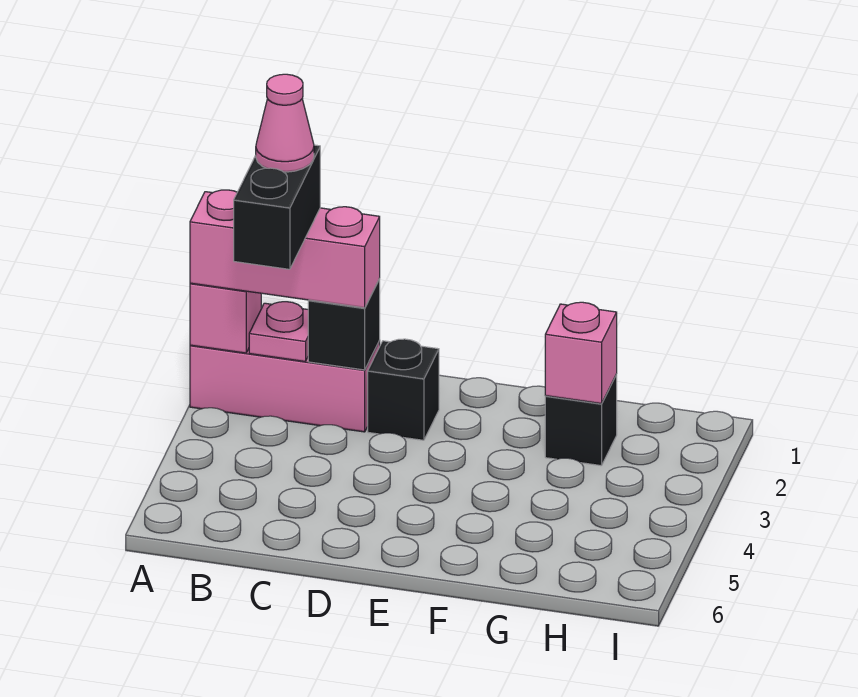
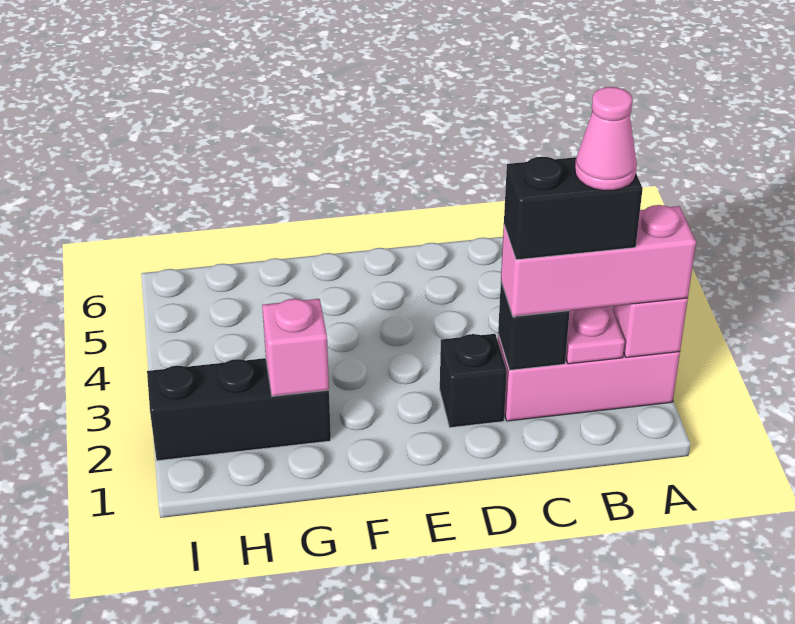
black brick B2:B3 level 4 -> black brick B2:C2 level 4
black brick G2 level 1 -> black brick G2:I2 level 1

